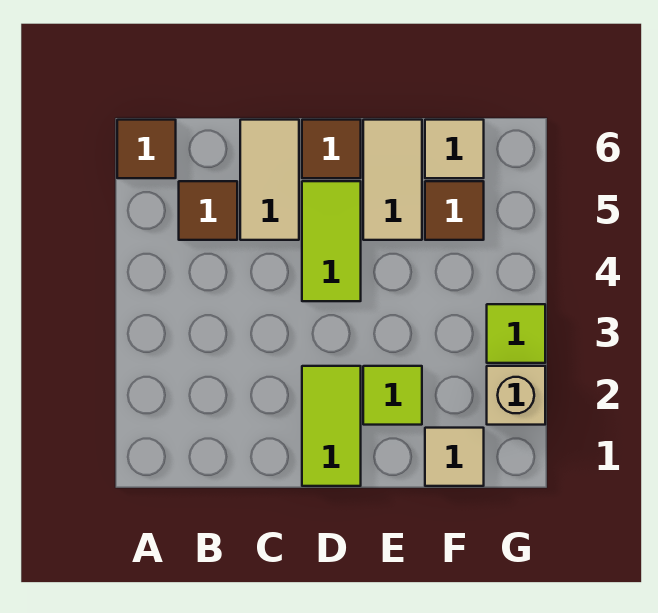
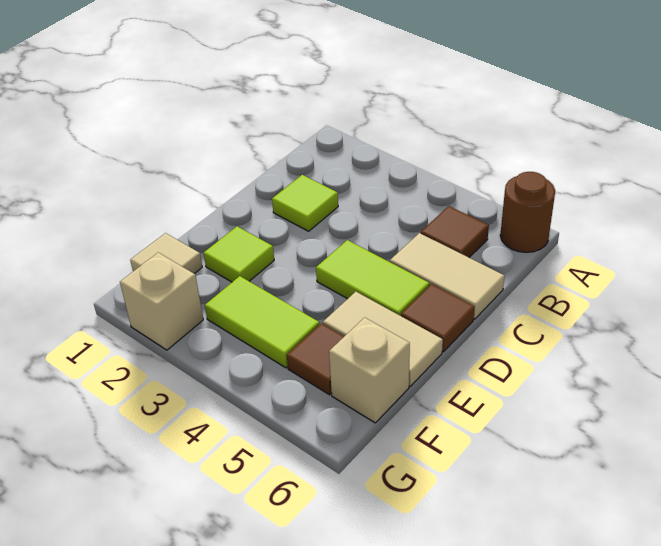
brown tile A6 level 1 -> brown round brick A6 level 1
lime tile D1:D2 level 1 -> lime tile F3:F4 level 1
tan tile F6 level 1 -> tan brick F6 level 1
lime tile G3 level 1 -> lime tile C2 level 1

